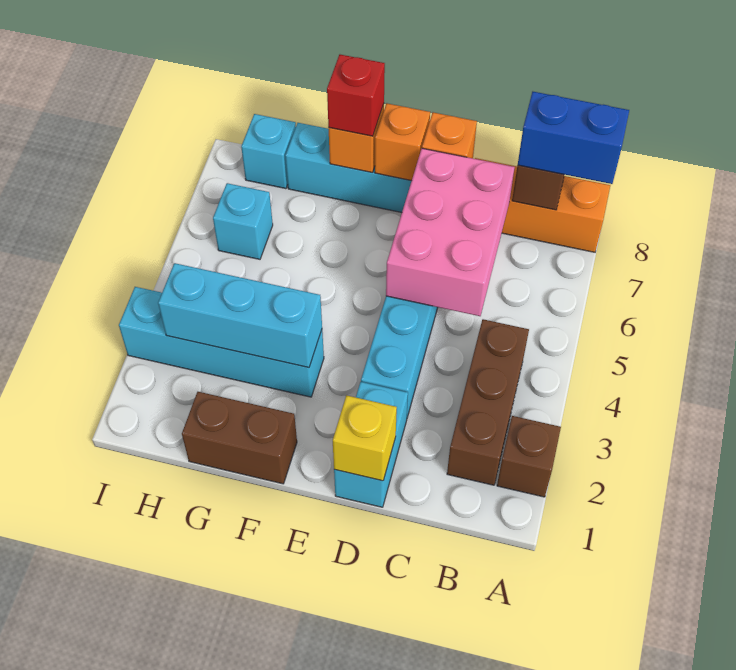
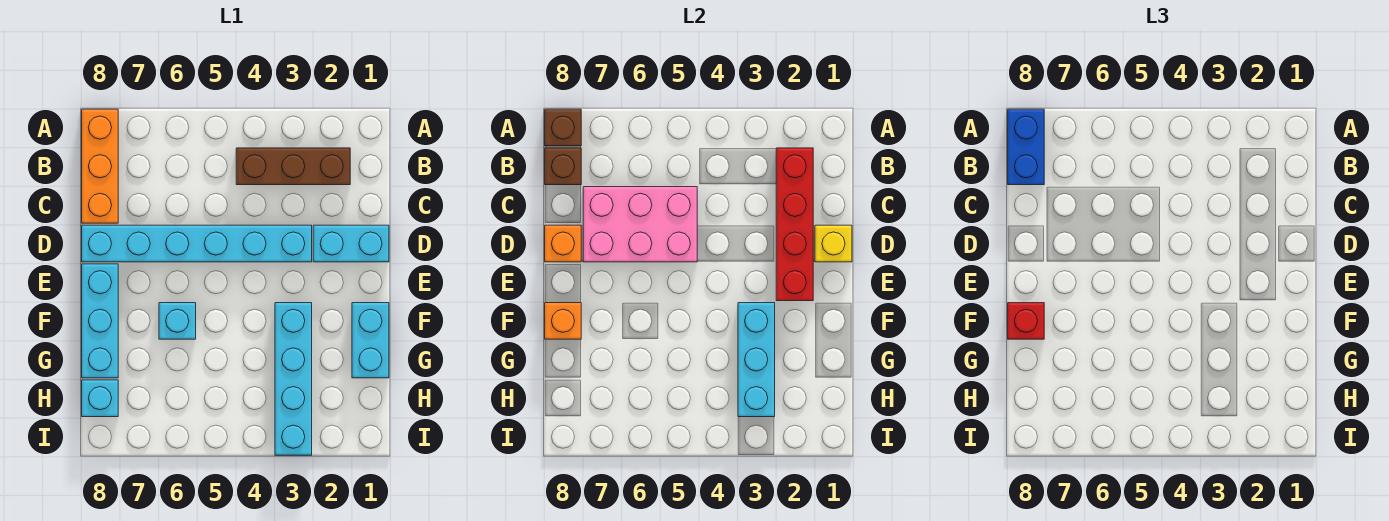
brown brick A2 level 1 -> brown brick A8 level 2
none -> red brick B2:E2 level 2
orange brick E8 level 2 -> none
brown brick F1:G1 level 1 -> cyan brick F1:G1 level 1
cyan brick H6 level 1 -> cyan brick F6 level 1

